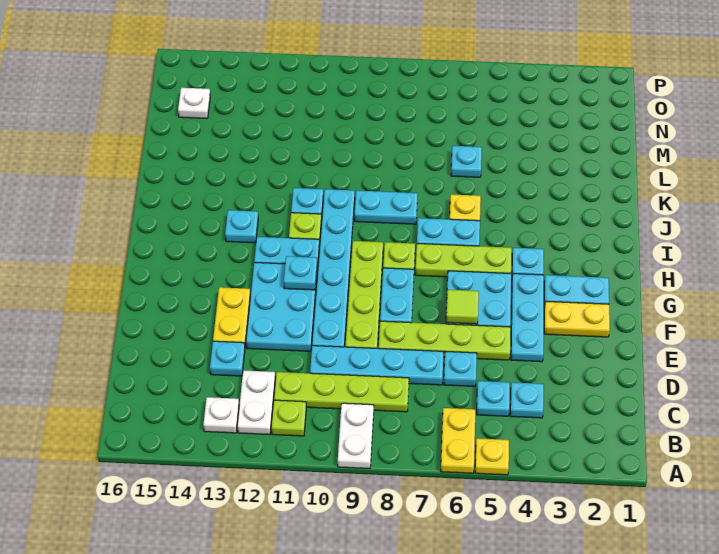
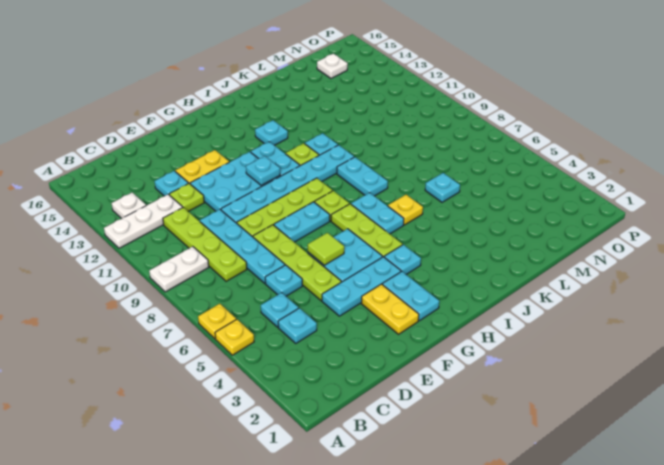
yellow plate A6:B6 level 1 -> yellow plate A6 level 1
lime plate B11 level 1 -> lime plate D12 level 1
white plate B12:C12 level 1 -> white plate A12:C12 level 1

